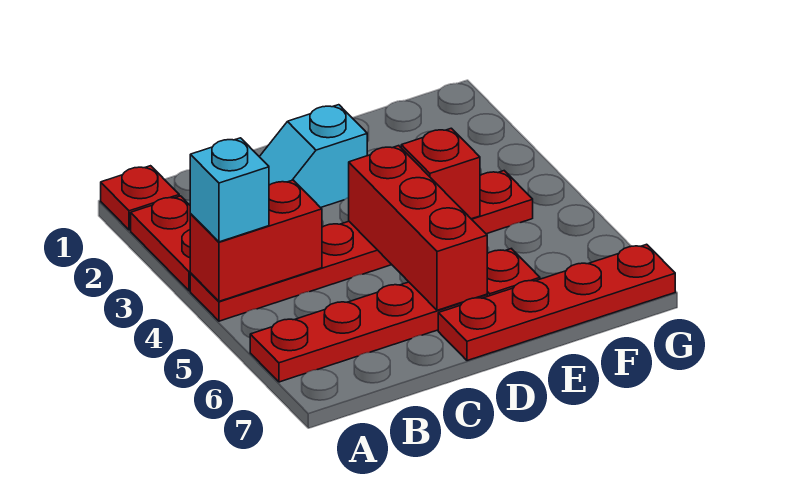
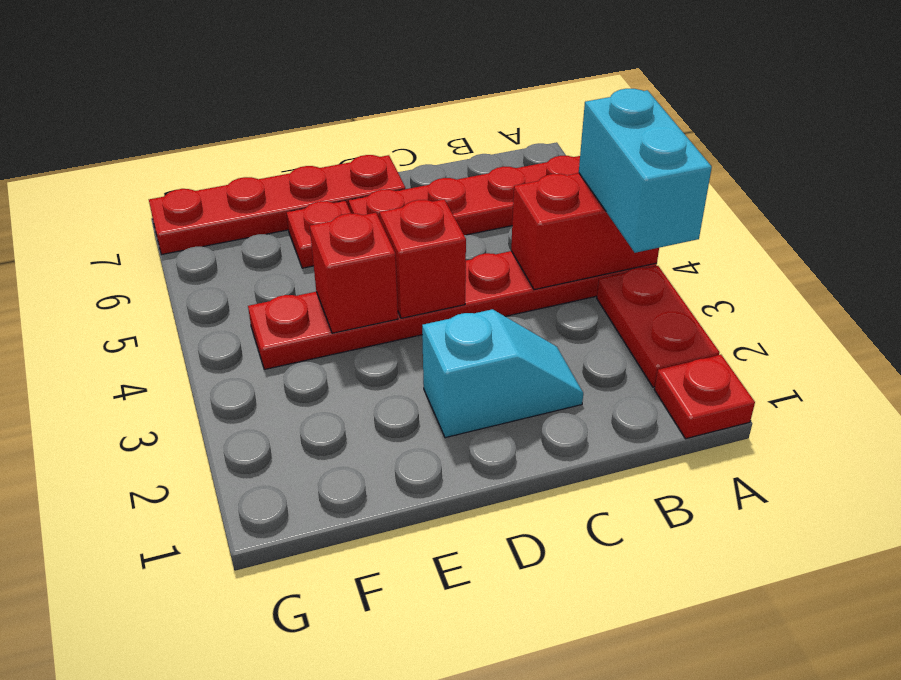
cyan brick A4 level 3 -> cyan brick A3:A4 level 3
red brick D4:D6 level 2 -> red brick D4 level 2

